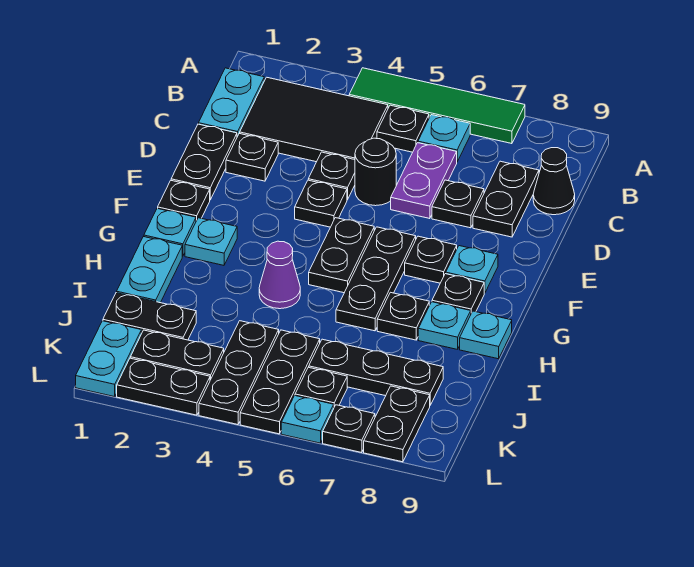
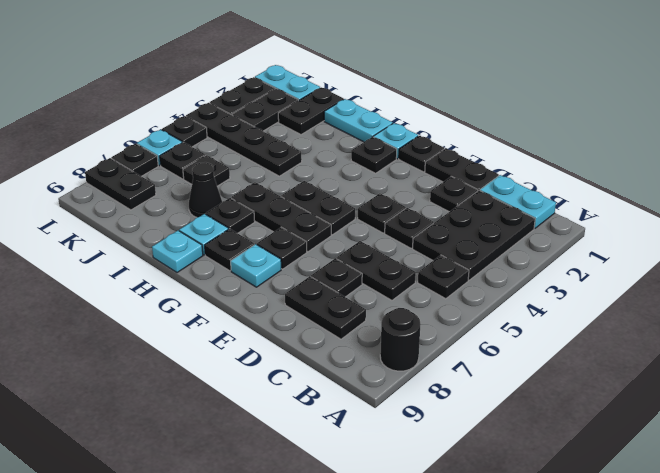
green tile A4:A7 level 1 -> none
black tile B2:C4 level 1 -> black plate B2:C4 level 1
cyan plate B6 level 1 -> none
purple plate C6:D6 level 1 -> black plate C6:D6 level 1
black cone C9 level 1 -> black cone I7 level 1
black round brick D5 level 1 -> black round brick A8 level 1
cyan plate G2 level 1 -> black plate G2 level 1
purple cone H4 level 1 -> none
black plate J4:L4 level 1 -> black plate I4:L4 level 1
black plate J5:L5 level 1 -> black plate L5 level 1
black plate J6:J8 level 1 -> black plate J6 level 1

